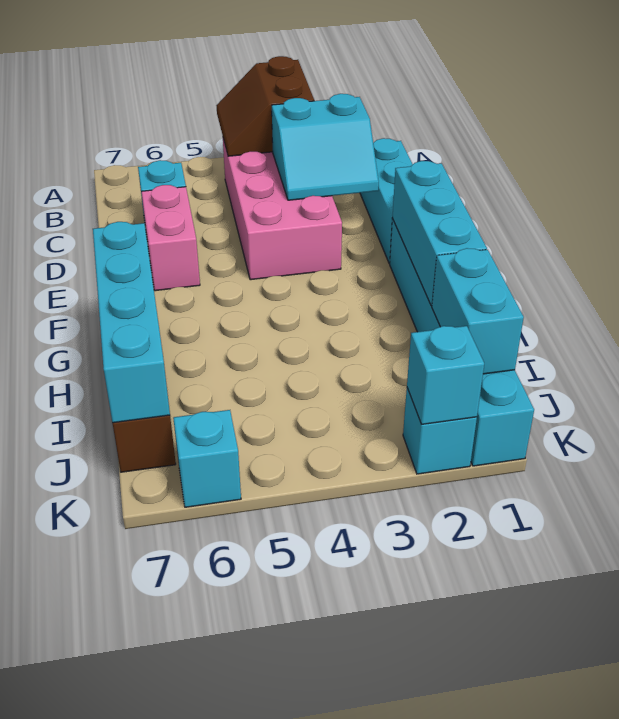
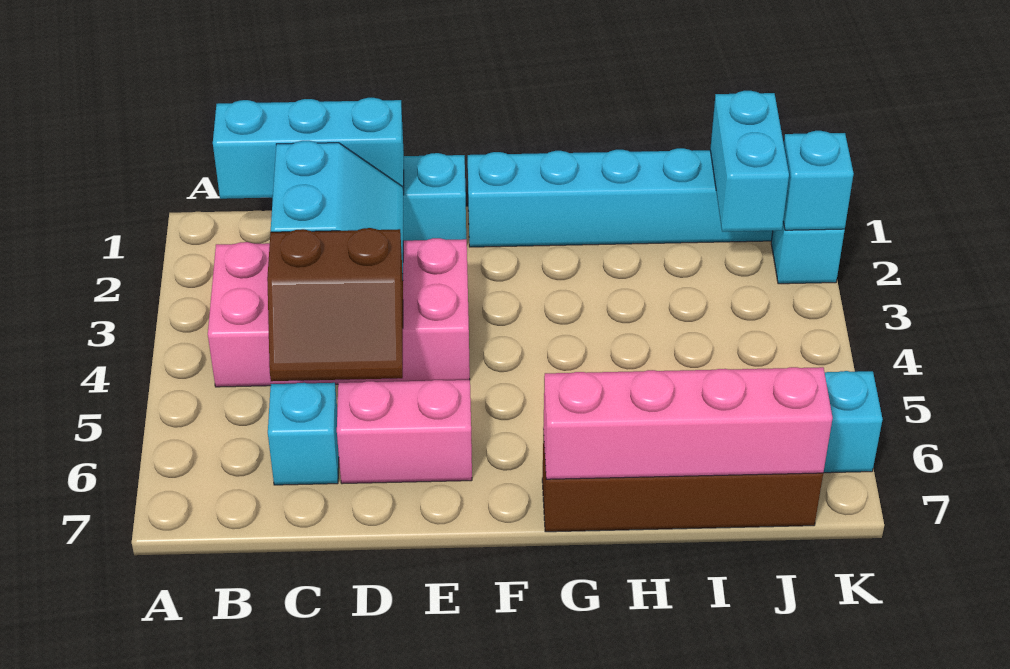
brown slope A3:B4 level 2 top 3 -> brown slope C4:D5 level 2 top 4
cyan brick F1:H1 level 2 -> cyan brick B1:D1 level 2
cyan brick G7:J7 level 2 -> pink brick G7:J7 level 2
cyan brick I1:J1 level 2 -> cyan brick J1:J2 level 2

